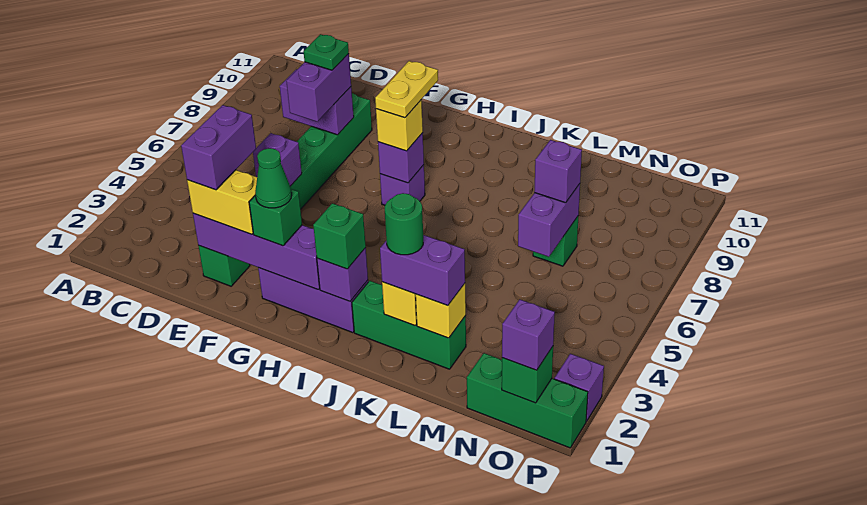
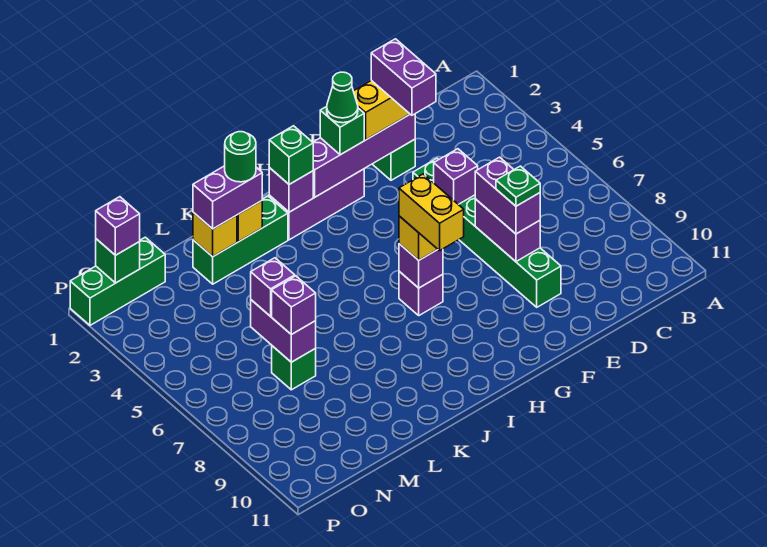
purple brick D8:E8 level 2 -> purple brick E7:E8 level 2
yellow plate H7:H8 level 4 -> yellow brick H7:H8 level 4
purple brick P2 level 1 -> purple brick M6 level 3

